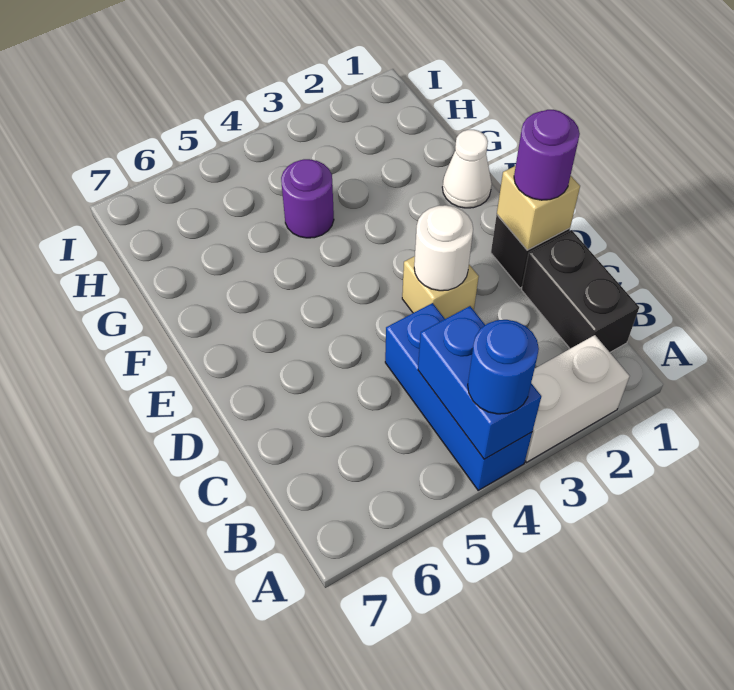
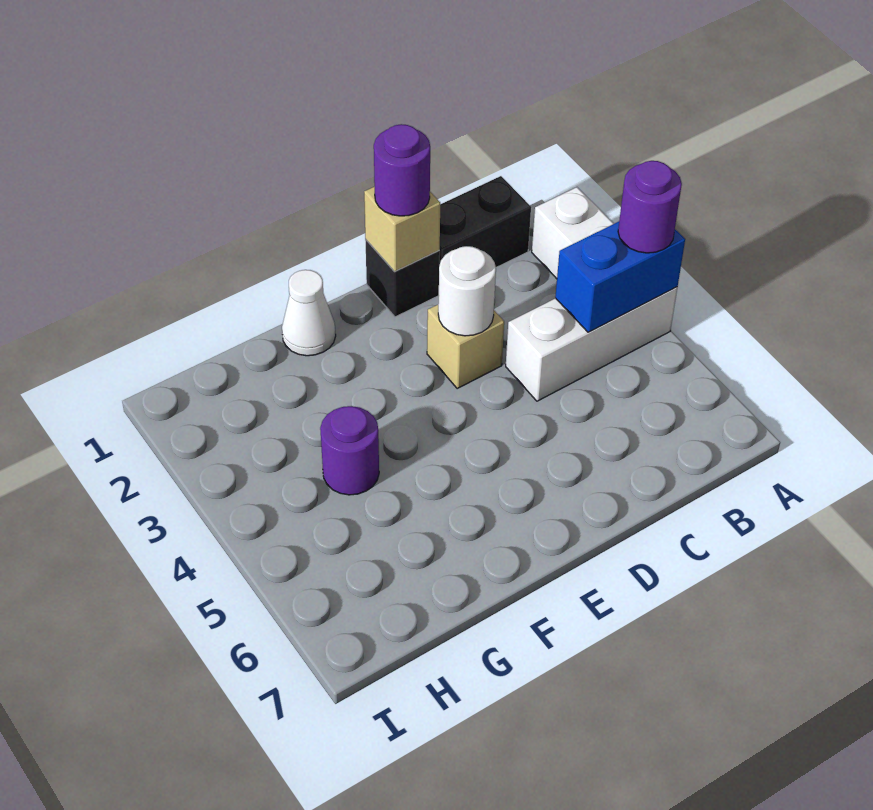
blue brick A4:C4 level 1 -> white brick A4:C4 level 1
blue round brick A4 level 3 -> purple round brick A4 level 3

